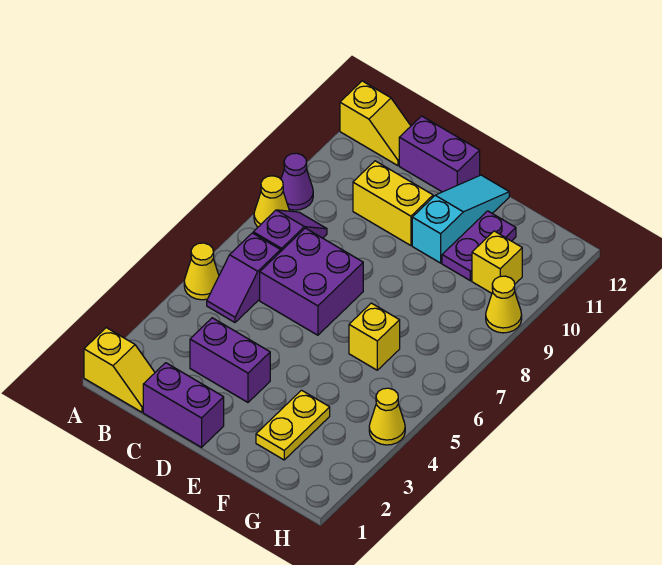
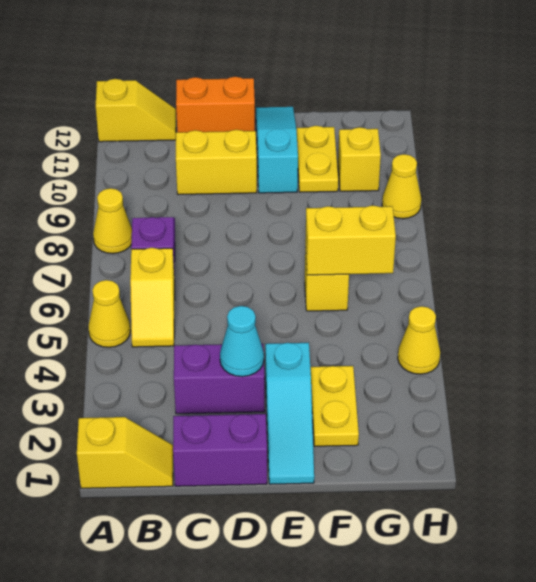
purple cone A9 level 1 -> none
purple slope B5:B6 level 1 top 6 -> yellow slope B5:B6 level 1 top 6
purple brick C6:D7 level 1 -> none
purple brick C12:D12 level 1 -> orange brick C12:D12 level 1
none -> cyan cone D3 level 2
none -> cyan slope E1:E3 level 1 top 3
none -> yellow brick F6:G6 level 2
purple plate F10:F11 level 1 -> yellow plate F10:F11 level 1

